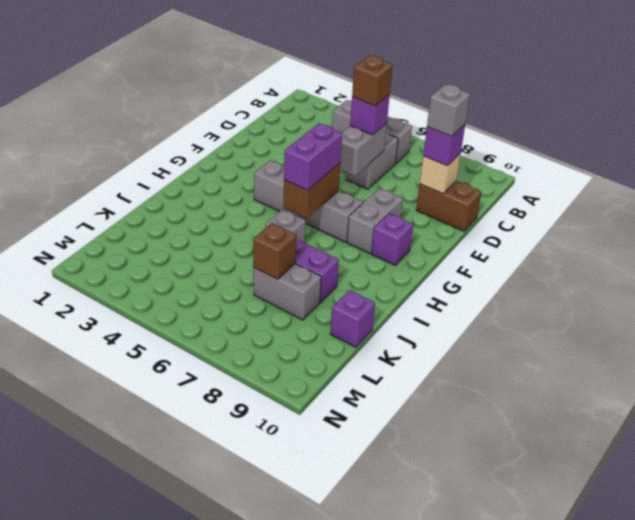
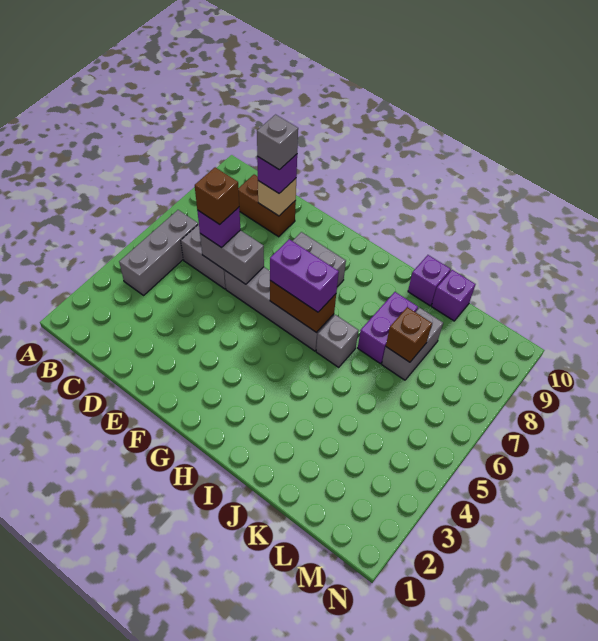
brown brick D9:D10 level 1 -> brown brick C9:D9 level 1
grey brick G4:G7 level 1 -> grey brick E6:H6 level 1
purple brick G9 level 1 -> purple brick J10 level 1

